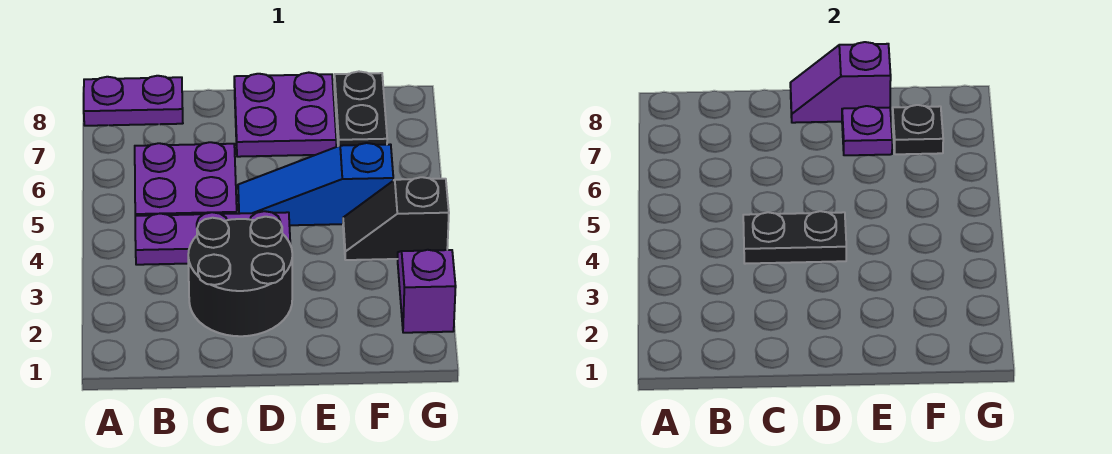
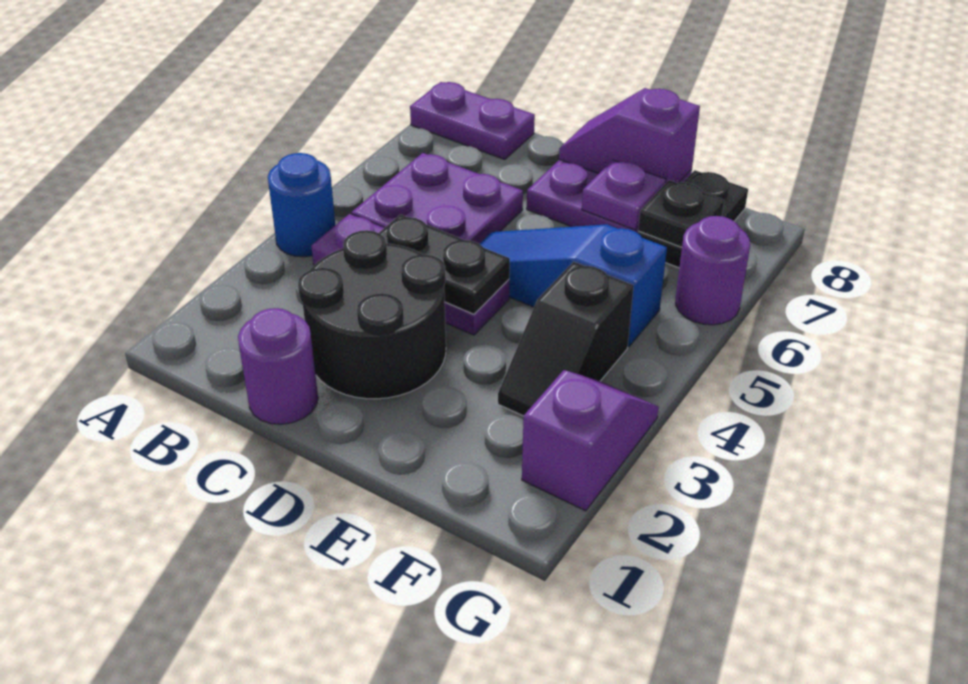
none -> blue round brick A4 level 1
none -> purple round brick C1 level 1
black slope F4:G4 level 1 top G -> black slope F3:F4 level 1 top 4
none -> purple round brick G6 level 1

